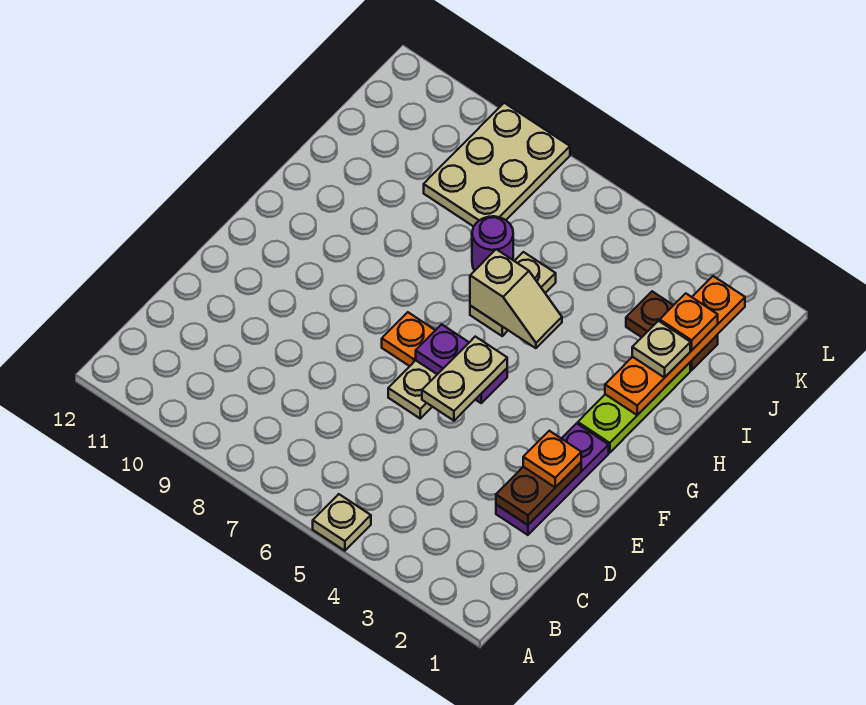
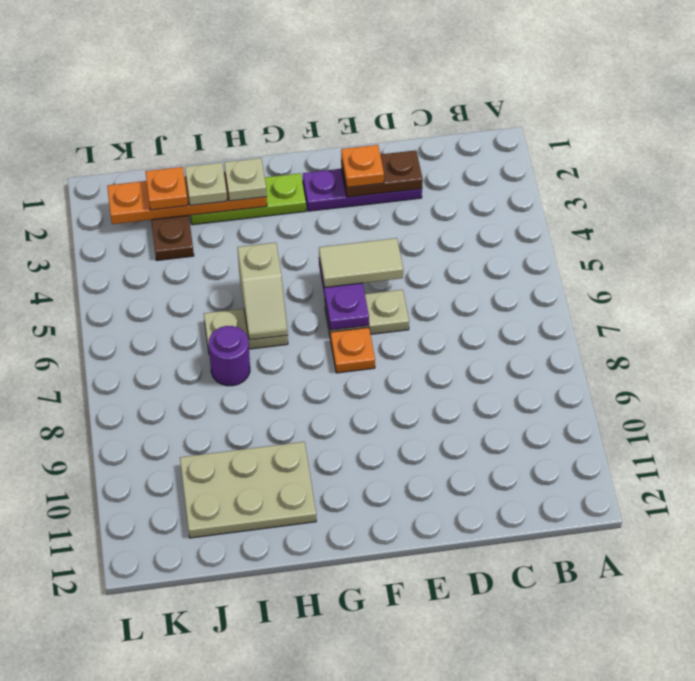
tan plate A5 level 1 -> tan plate H2 level 3
tan plate E5:F5 level 3 -> tan tile E5:F5 level 3
tan slope H5:H6 level 2 top 6 -> tan slope H5:H6 level 2 top 5
tan plate J8:L9 level 1 -> tan plate H10:J11 level 1

